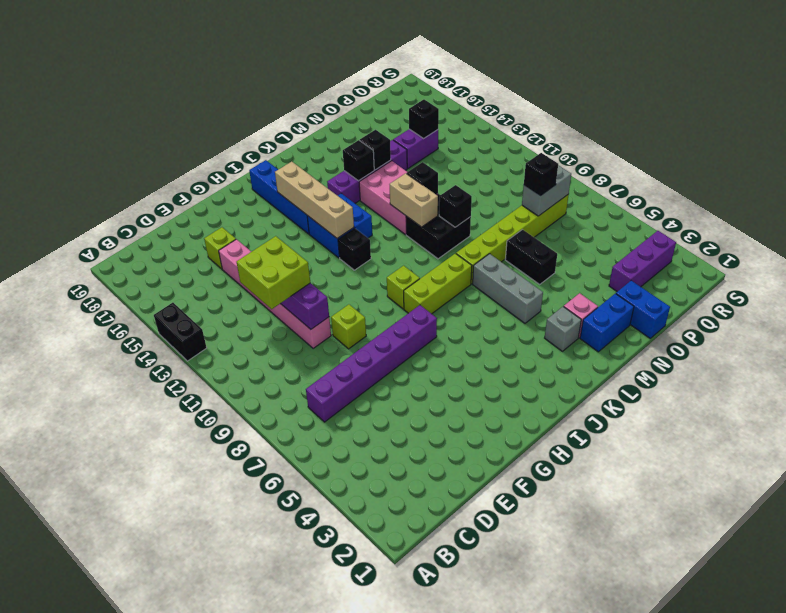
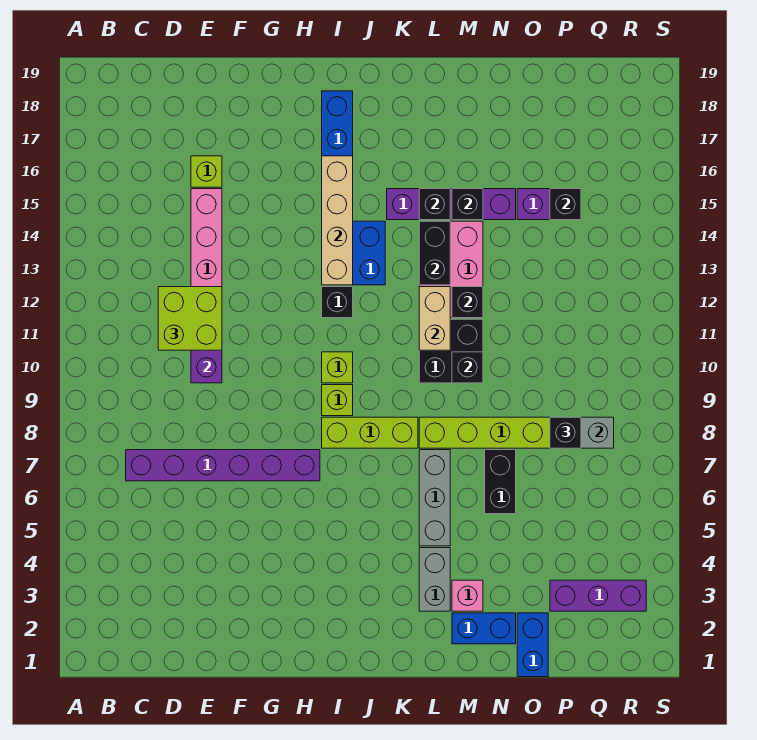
black brick A13:A14 level 1 -> black brick L13:L14 level 2
lime brick F9 level 1 -> lime brick I10 level 1
grey brick L3 level 1 -> grey brick L3:L4 level 1

